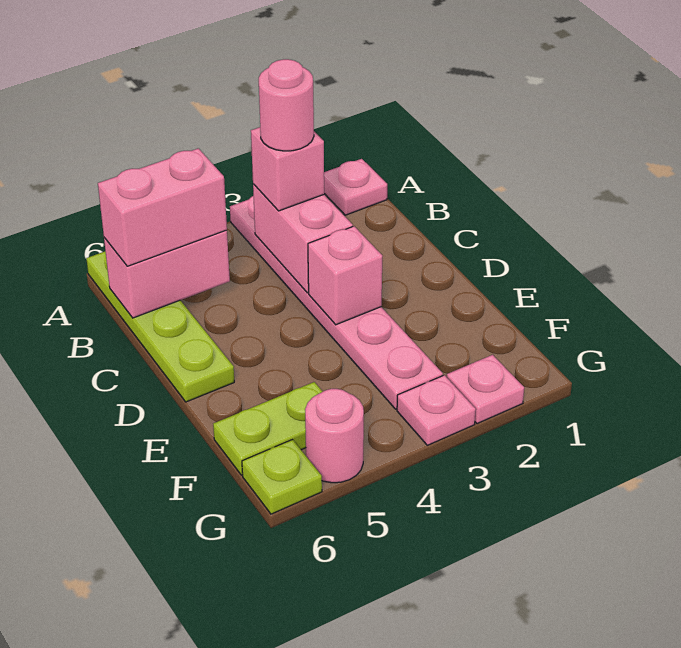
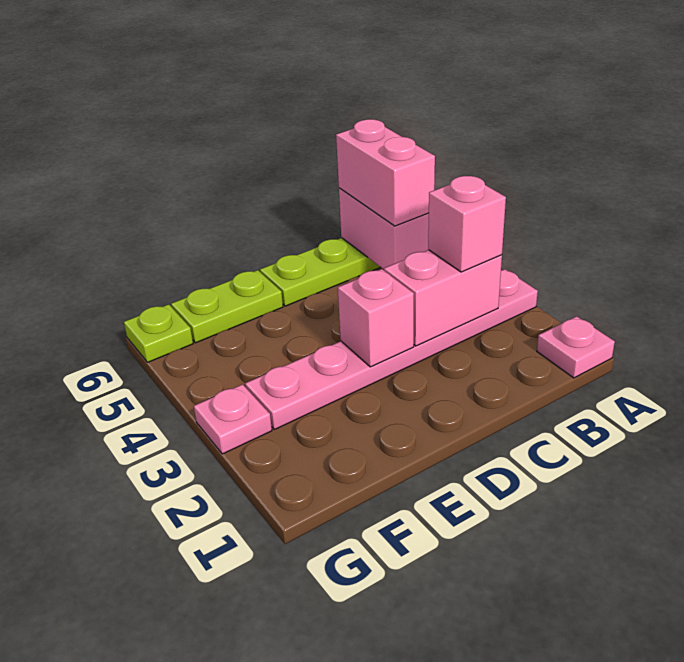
pink round brick B3 level 4 -> none
lime plate F5:F6 level 1 -> lime plate E6:F6 level 1
pink plate G2 level 1 -> none
pink round brick G5 level 1 -> none

